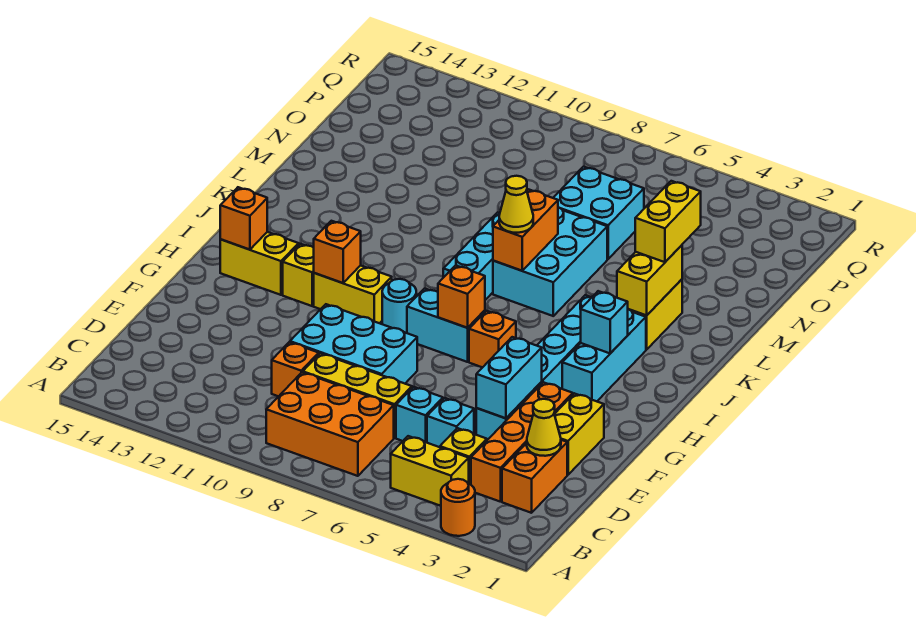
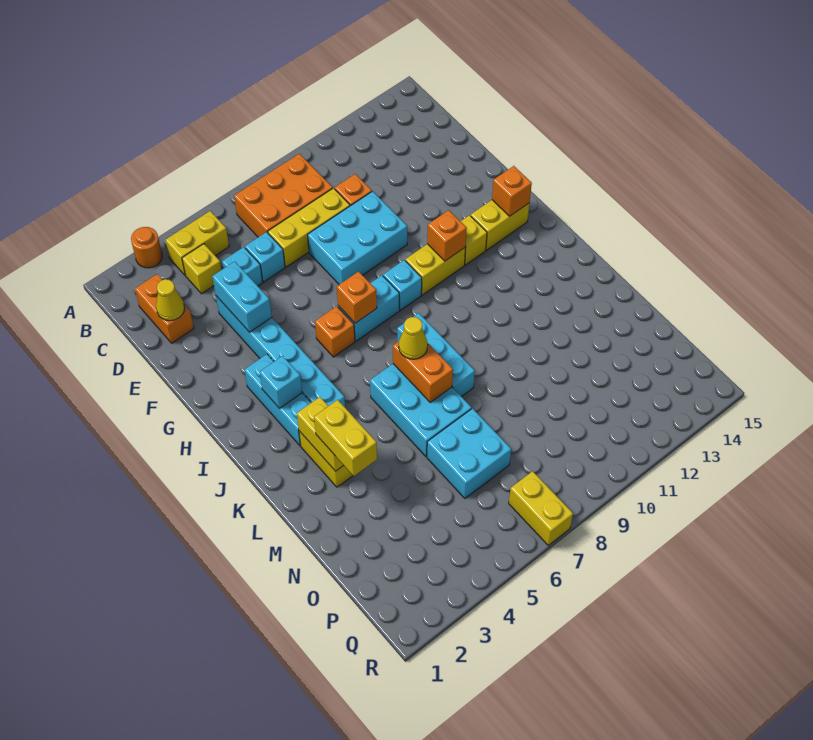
orange brick C3:F3 level 1 -> none
yellow brick E2:F2 level 1 -> yellow brick Q7:R7 level 1
cyan round brick H9 level 1 -> cyan brick H9 level 1

